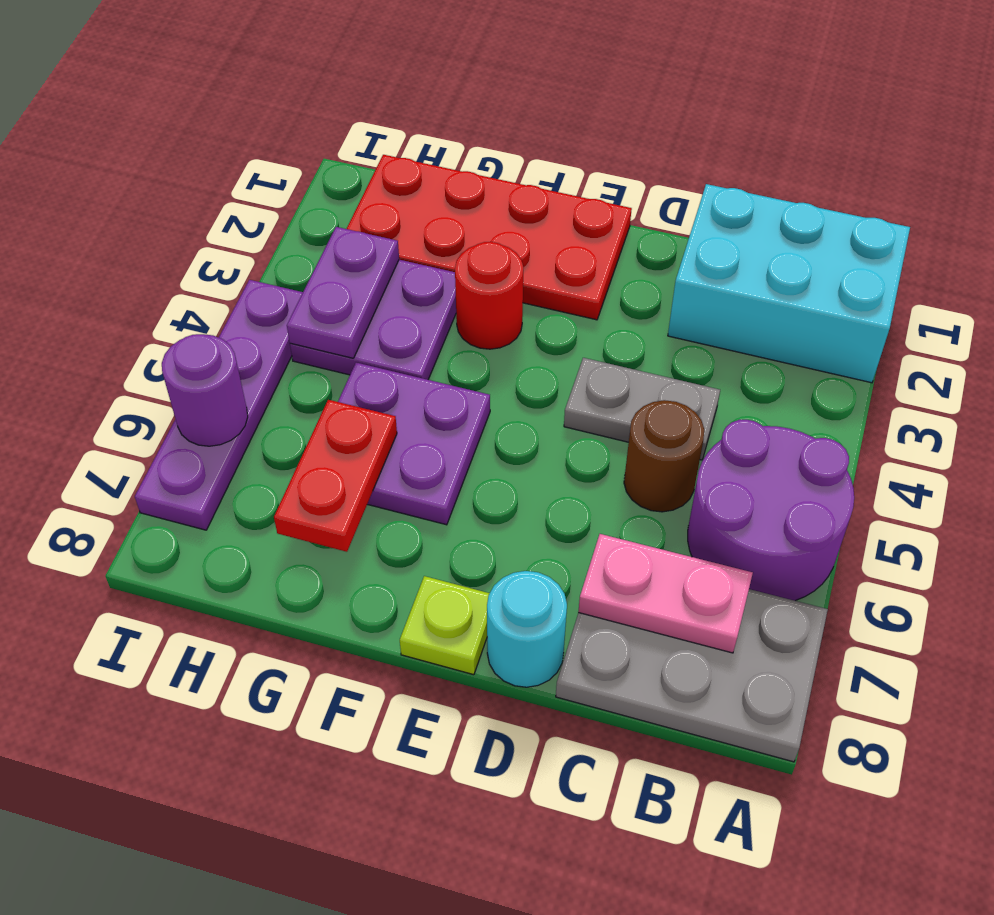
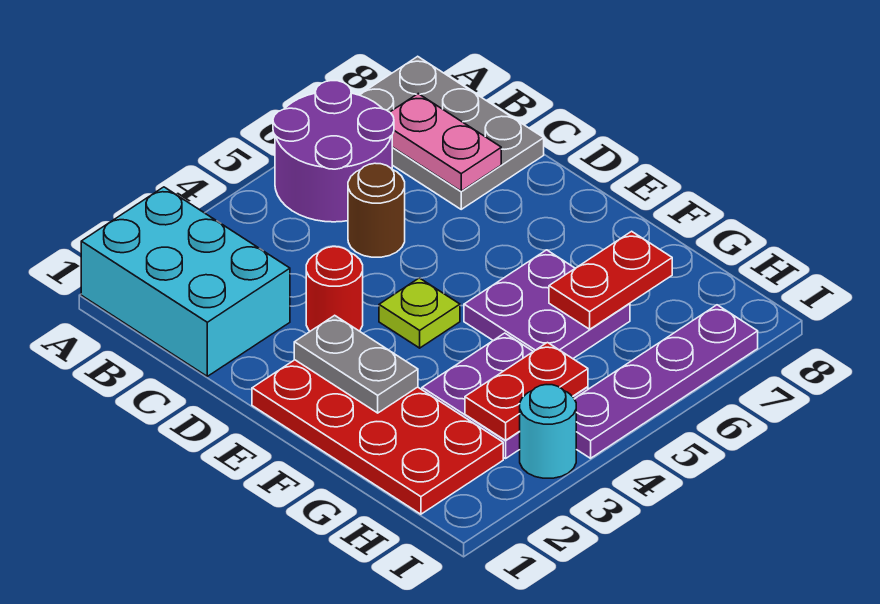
grey plate C4:D4 level 1 -> grey plate E2:F2 level 2
cyan round brick D8 level 1 -> cyan round brick I3 level 1
lime plate E8 level 1 -> lime plate E4 level 1
red round brick F3 level 1 -> red round brick D3 level 1
purple plate H3:H4 level 2 -> red plate H3:H4 level 2
purple round brick I6 level 2 -> none

